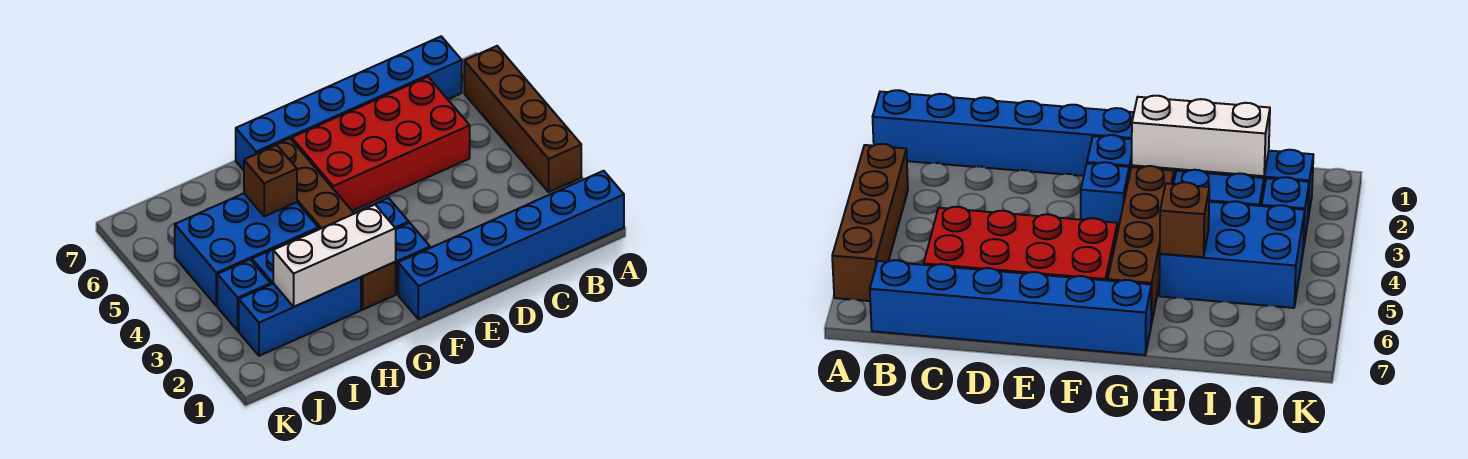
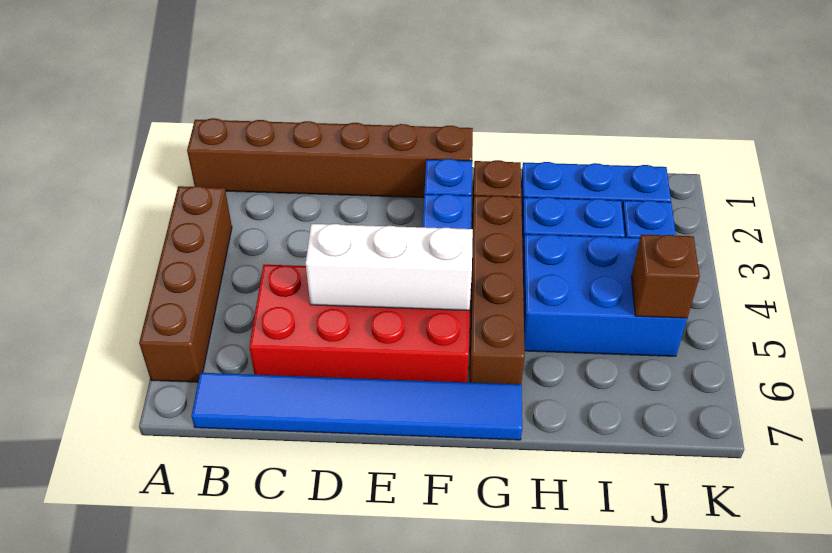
blue brick A1:F1 level 1 -> brown brick A1:F1 level 1
blue brick B7:G7 level 1 -> blue tile B7:G7 level 1
white brick G2:I2 level 2 -> white brick D5:F5 level 2
brown brick H5 level 2 -> brown brick J5 level 2

